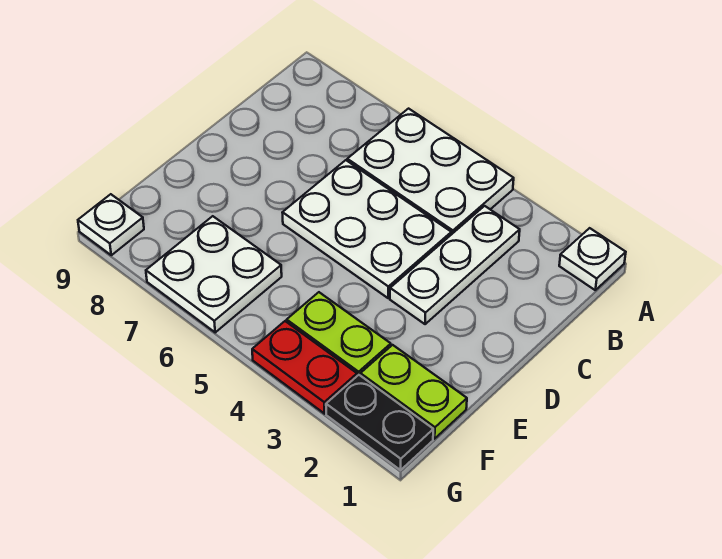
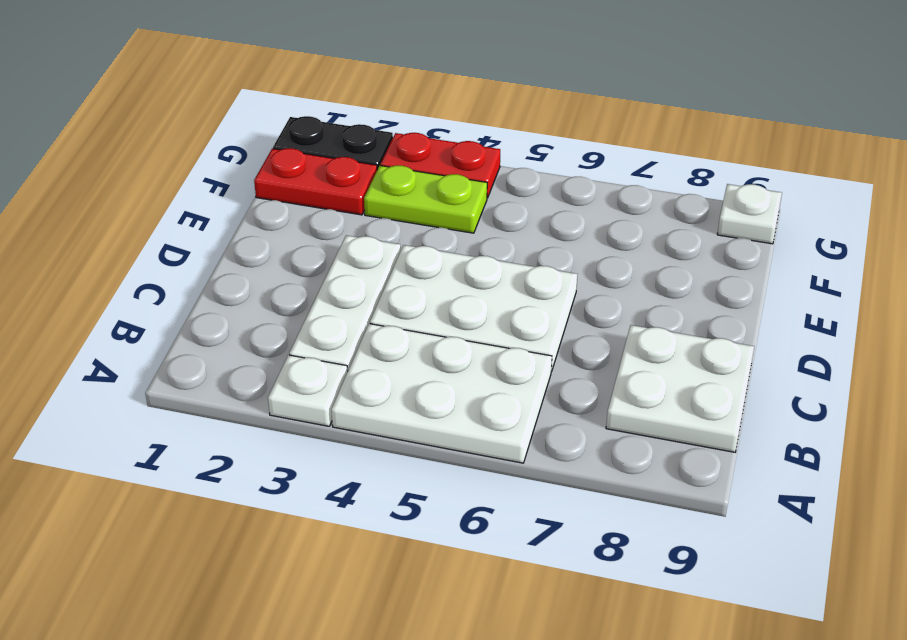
white plate A1 level 1 -> white plate A3 level 1
lime plate F1:F2 level 1 -> red plate F1:F2 level 1
white plate F6:G7 level 1 -> white plate B8:C9 level 1

